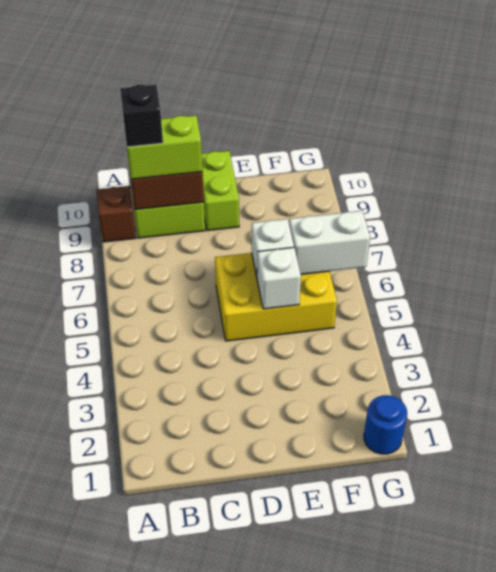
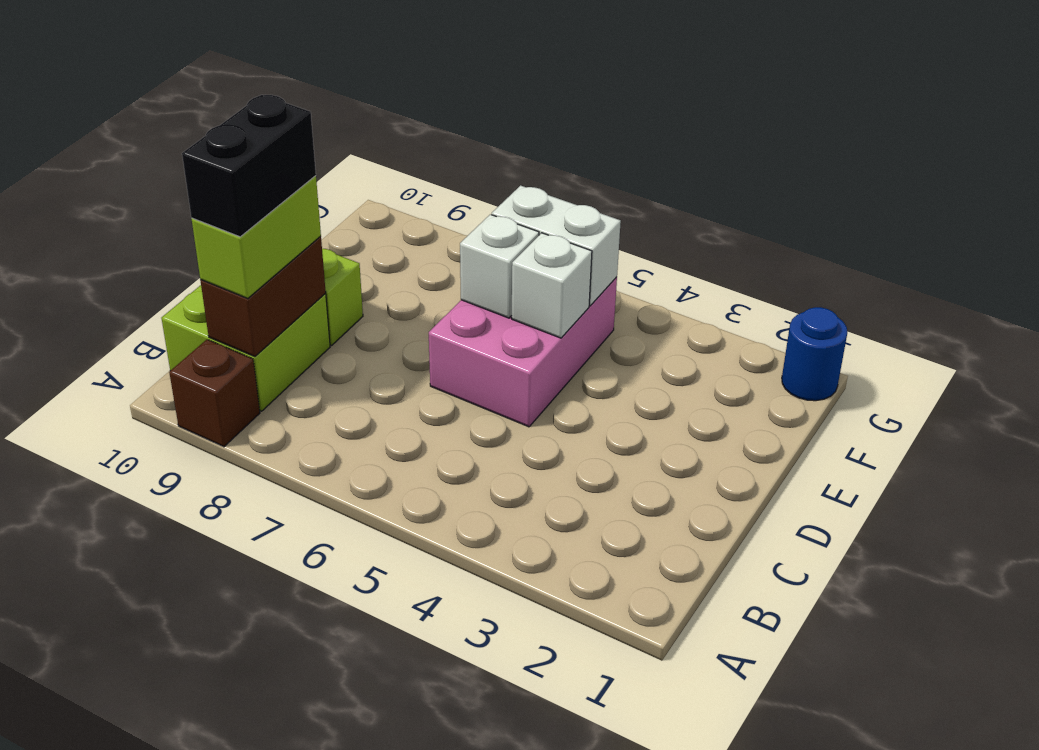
black brick B9 level 4 -> black brick B9:C9 level 4
yellow brick D5:F6 level 1 -> pink brick D5:F6 level 1
white brick F6:G6 level 2 -> white brick F5:F6 level 2

